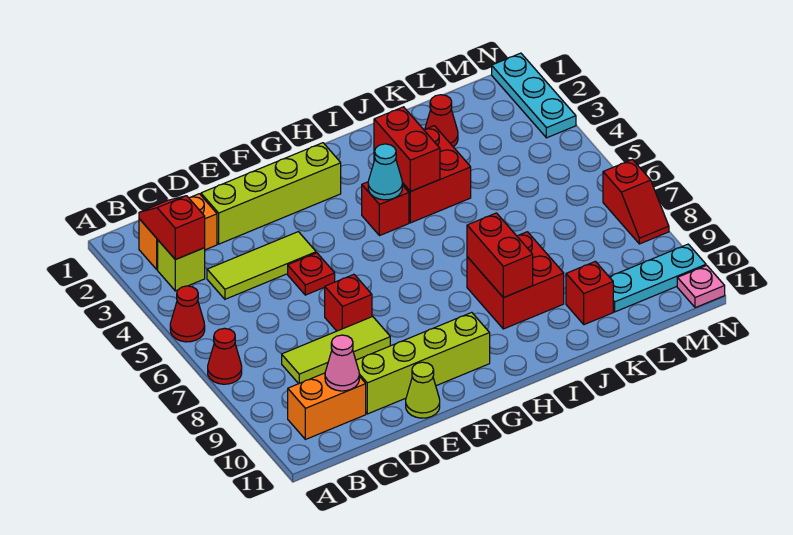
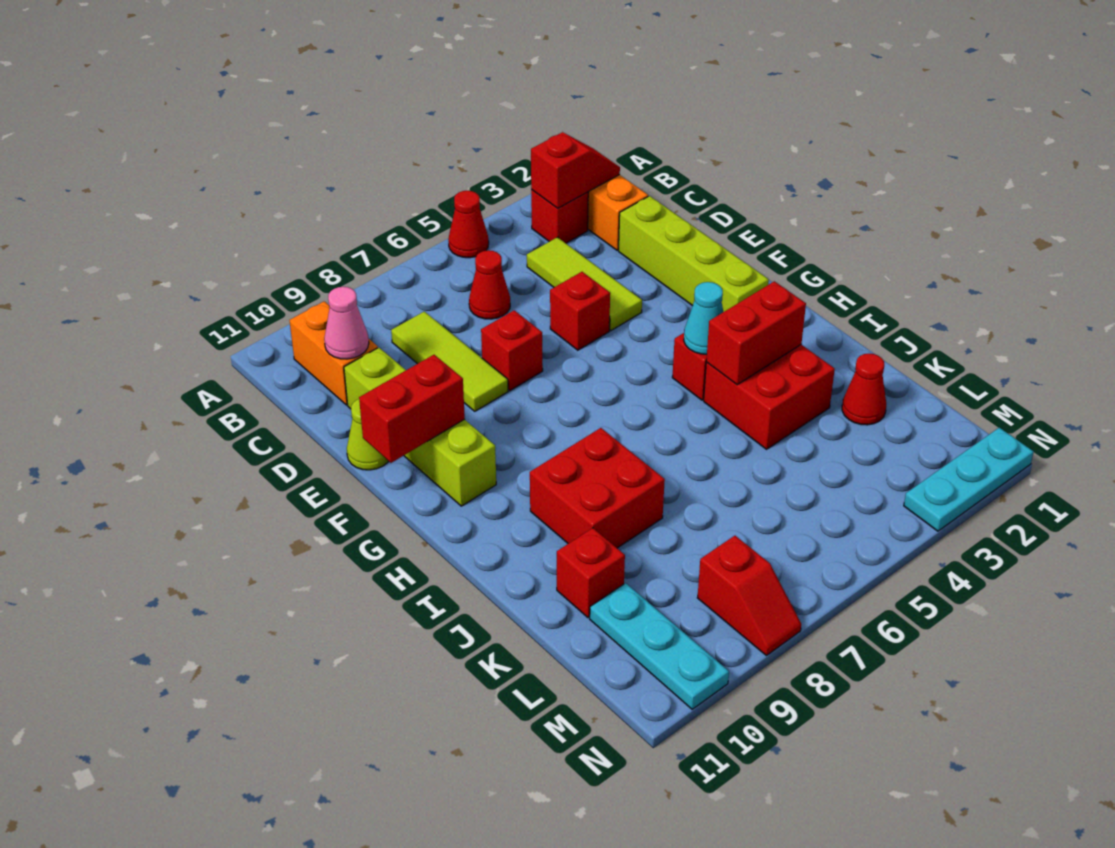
red cone A7 level 1 -> red cone C6 level 1
lime brick B3 level 1 -> red brick B3 level 1
red plate E5 level 1 -> red brick E5 level 1
red brick I8:I9 level 2 -> red brick F10:F11 level 2
red slope N7:N8 level 1 top 7 -> red slope M8:N8 level 1 top M
pink plate N11 level 1 -> none

